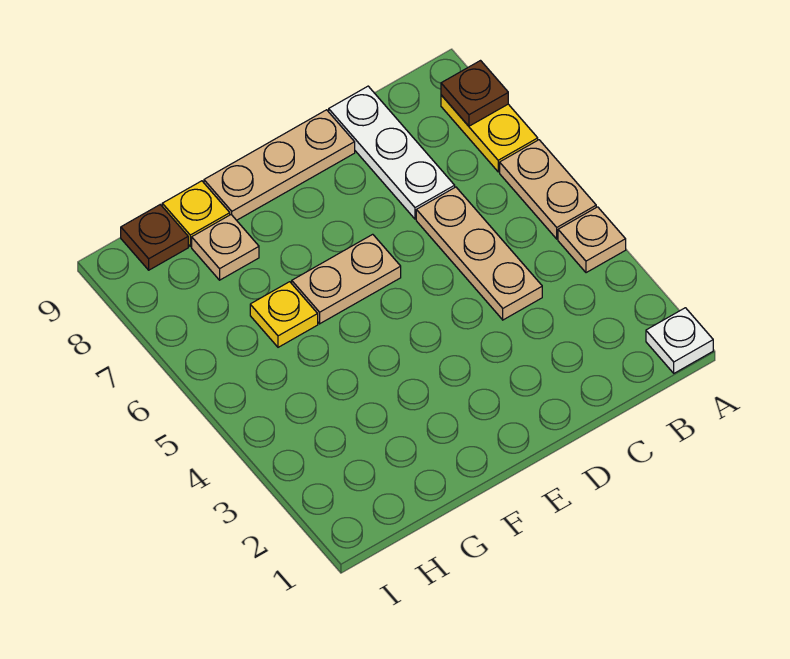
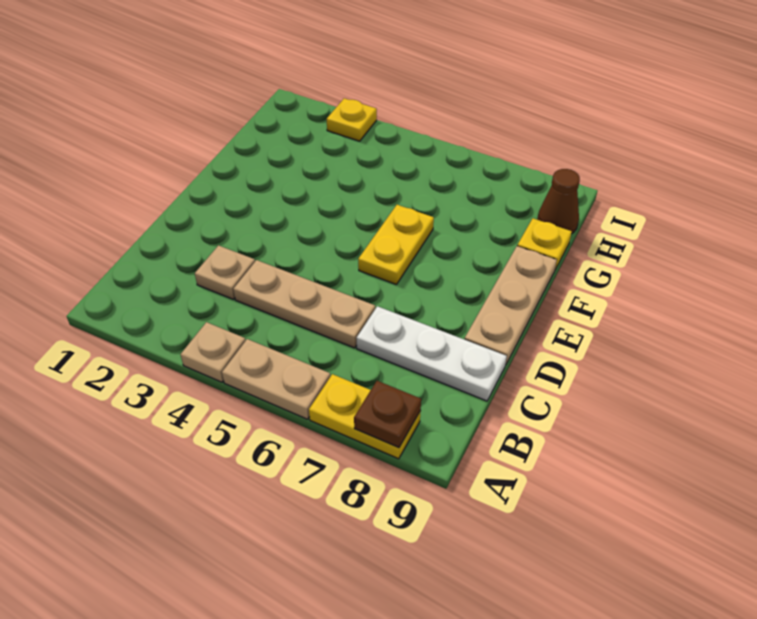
white plate A1 level 1 -> none
tan plate E6:F6 level 1 -> yellow plate E6:F6 level 1
yellow plate G6 level 1 -> yellow plate I3 level 1
tan plate G8 level 1 -> tan plate C3 level 1
brown plate H9 level 1 -> brown cone H9 level 1

